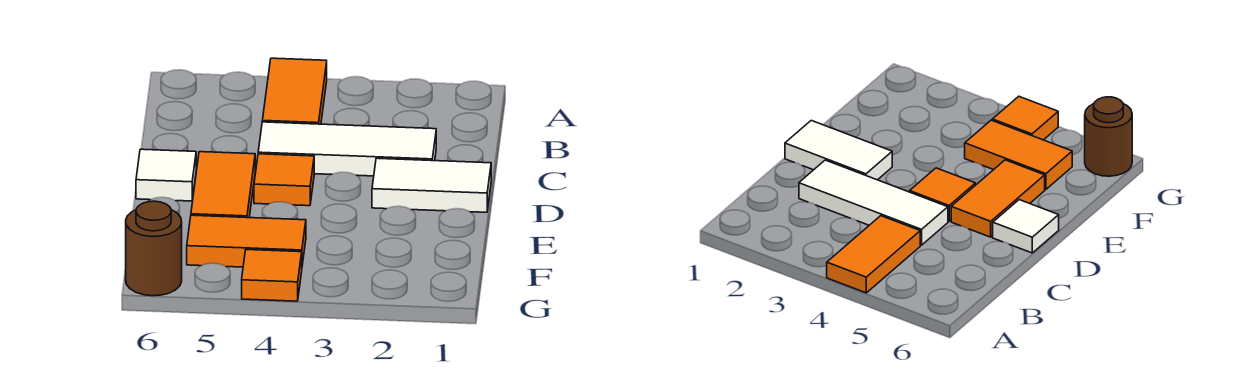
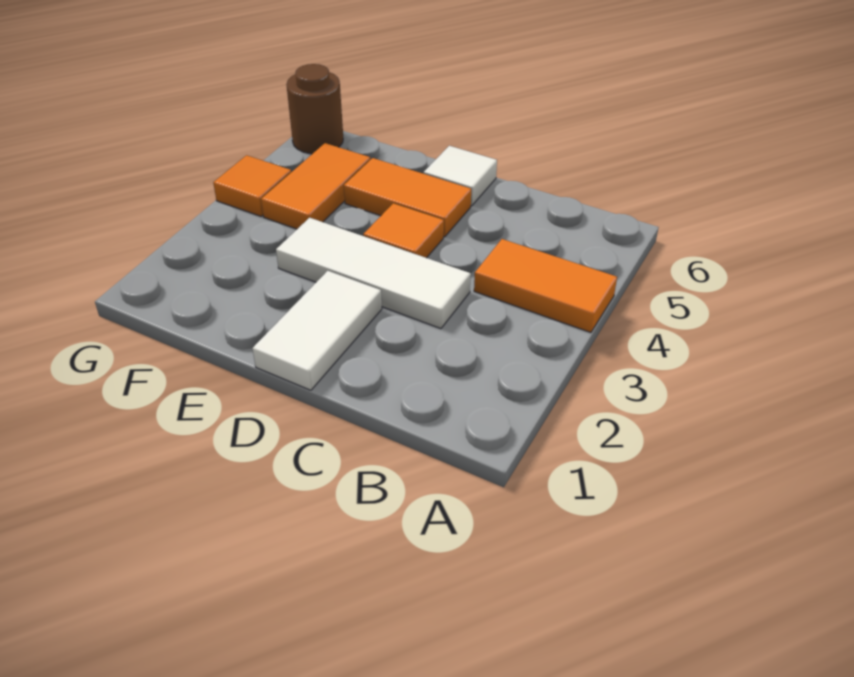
white tile C2:C4 level 1 -> white tile C3:E3 level 1

